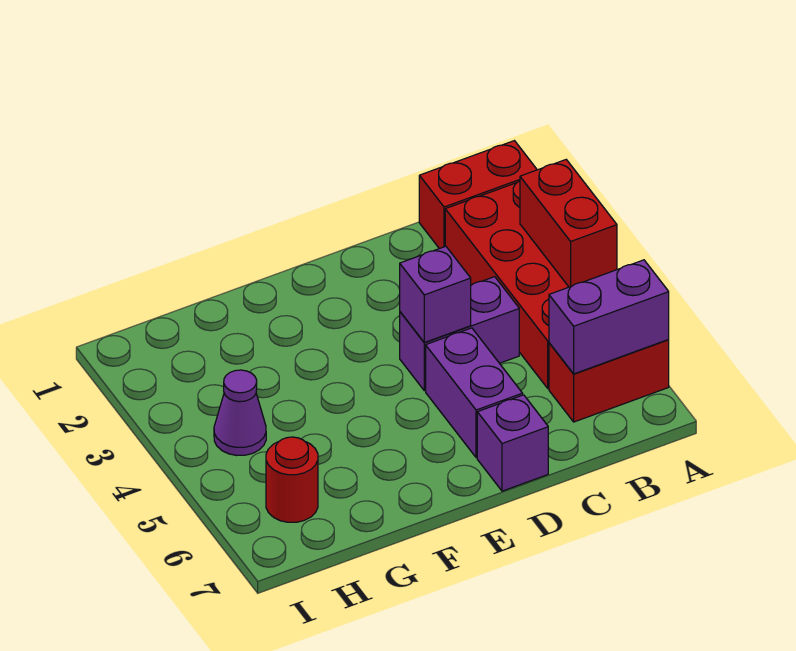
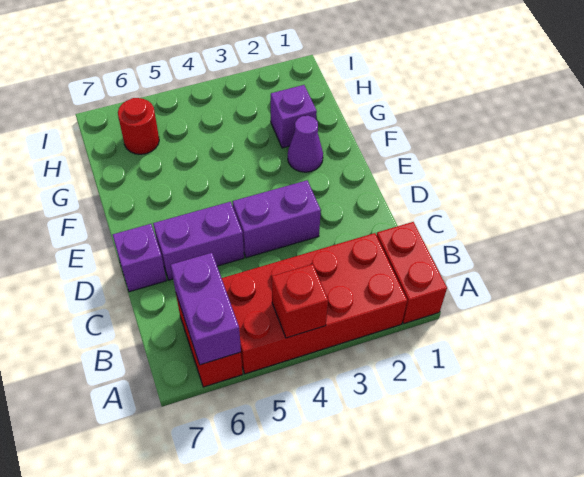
red brick A3:A4 level 2 -> red brick A4 level 2
purple brick C4:D4 level 1 -> purple brick D3:D4 level 1
purple brick D4 level 2 -> purple brick G2 level 1
purple cone H4 level 1 -> purple cone F2 level 1

